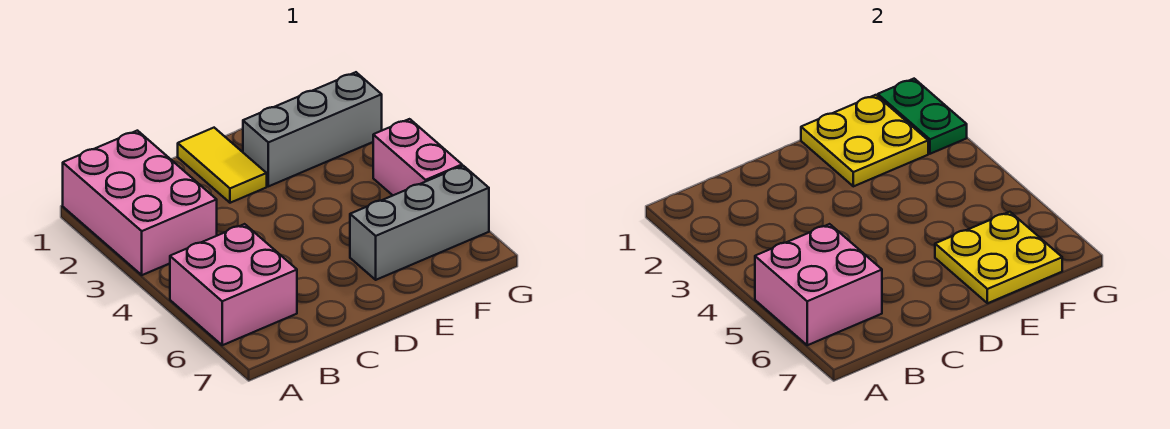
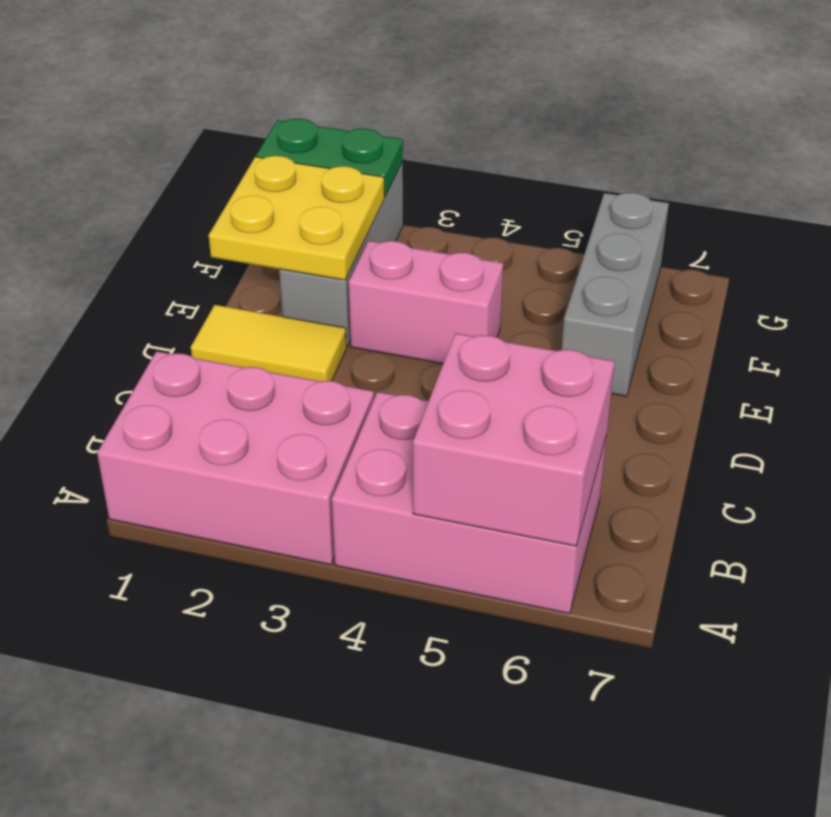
pink brick A5:B6 level 1 -> pink brick A4:B6 level 1
yellow plate E6:F7 level 2 -> none
pink brick G4:G5 level 1 -> pink brick E3:E4 level 1

